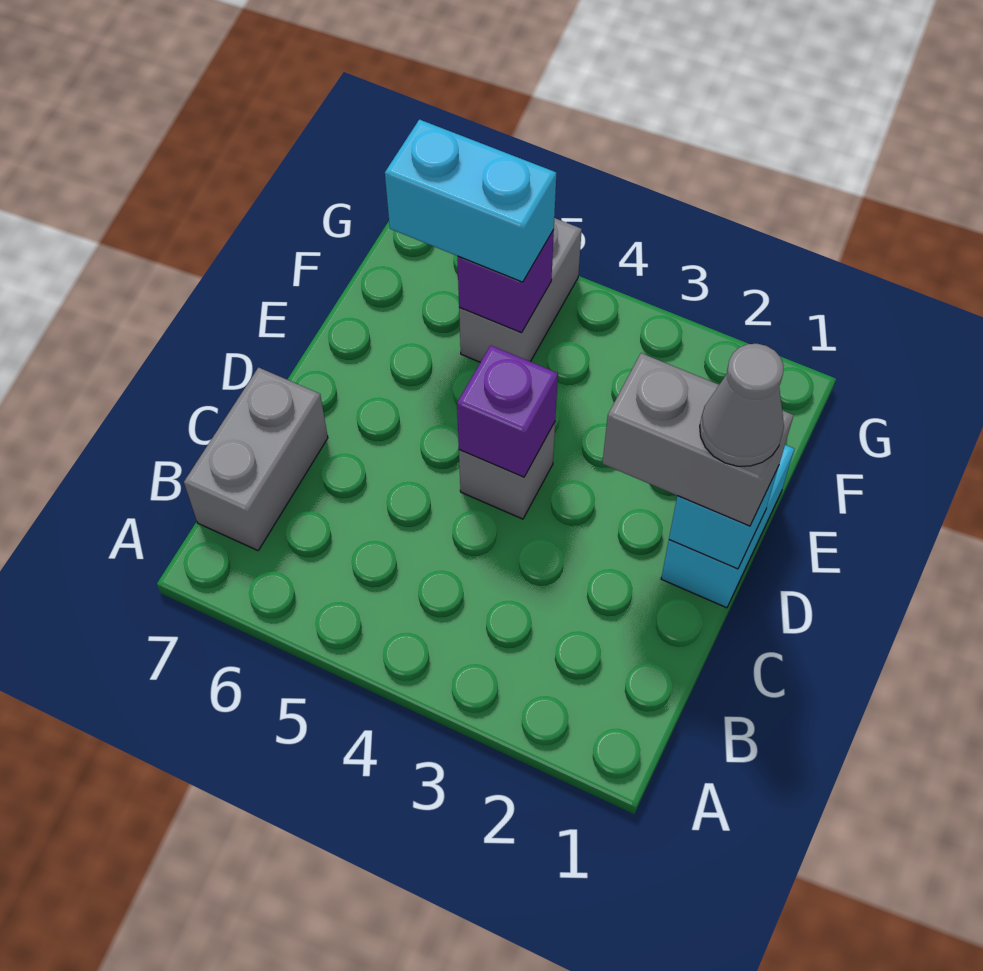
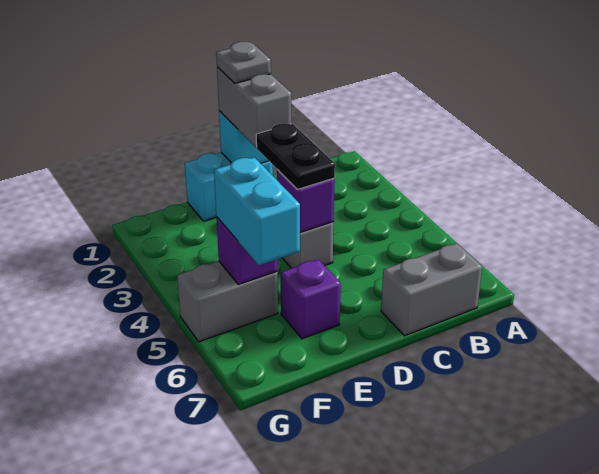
grey cone D1 level 4 -> grey plate D1 level 4
none -> black plate D3:D4 level 3
none -> purple brick E6 level 1

